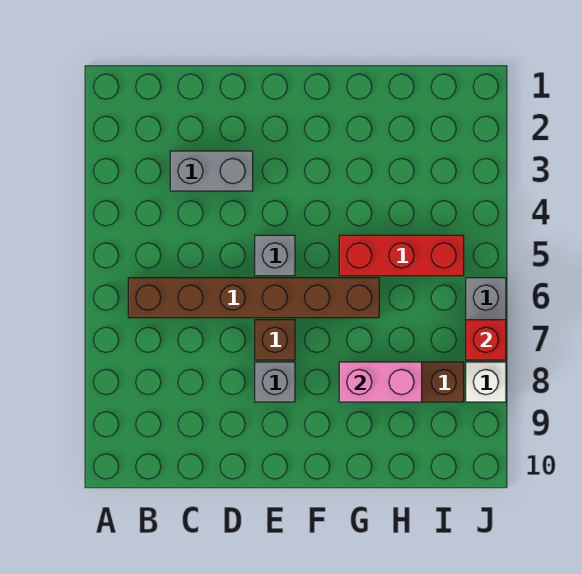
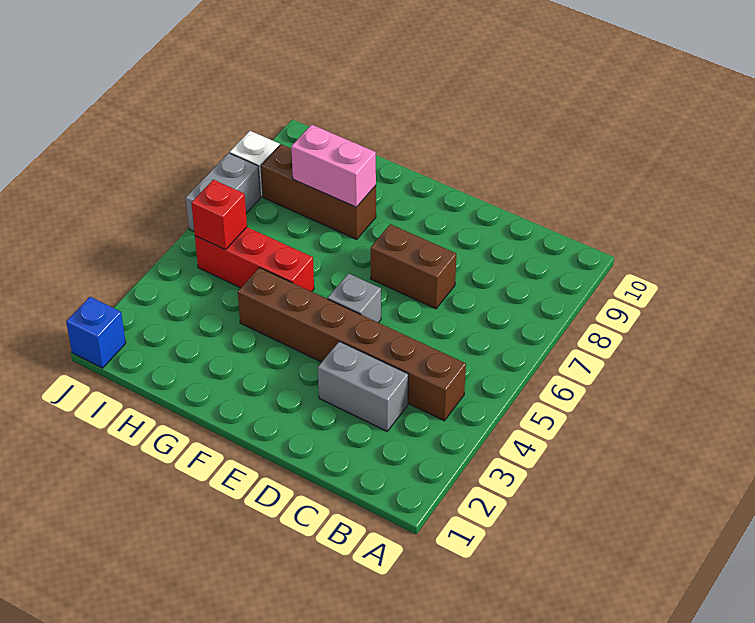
brown brick B6:G6 level 1 -> brown brick B4:G4 level 1
brown brick E7 level 1 -> brown brick D7:E7 level 1
grey brick E8 level 1 -> none
none -> blue brick J1 level 1
red brick J7 level 2 -> red brick I5 level 2

